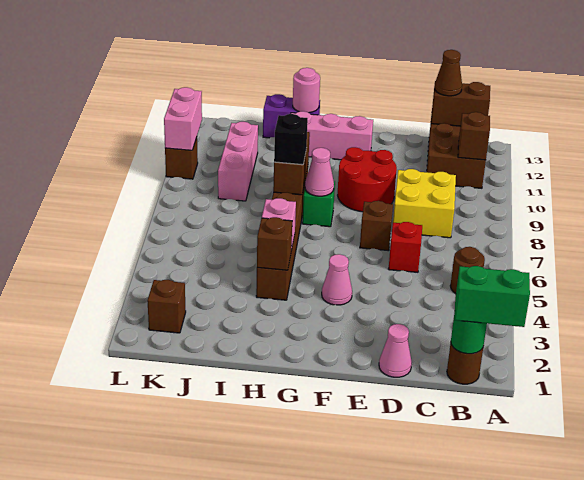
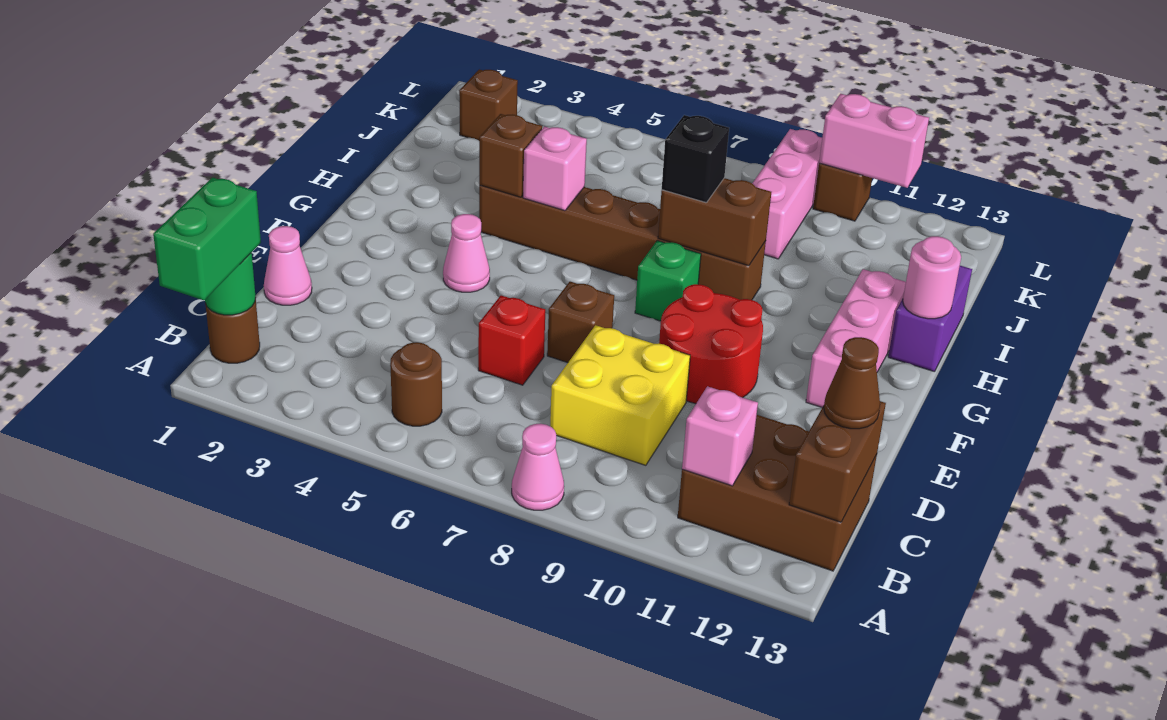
brown brick B11 level 2 -> pink brick B11 level 2
pink cone G8 level 2 -> pink cone A8 level 1
pink brick J9:J11 level 1 -> pink brick J9:L9 level 1

